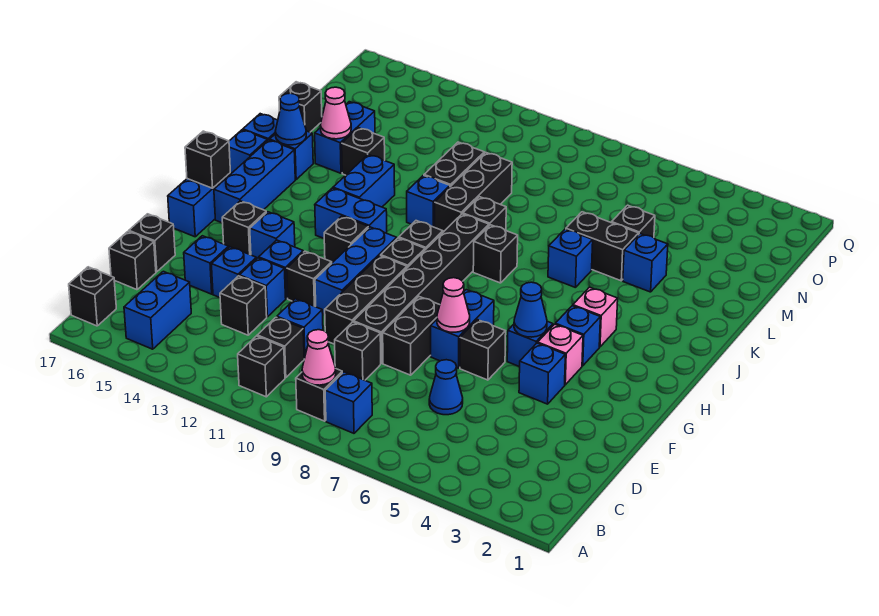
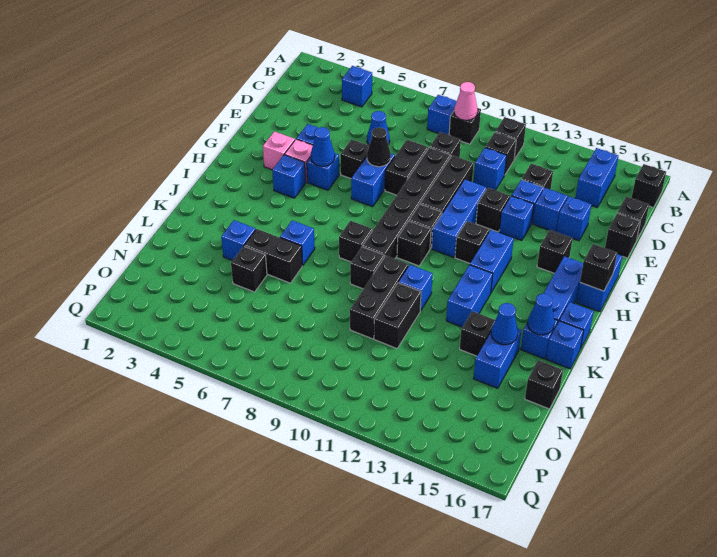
pink cone F7 level 2 -> black cone F7 level 2
blue brick G14 level 1 -> blue brick B4 level 1
pink brick I4 level 1 -> pink brick G3 level 1
blue brick I12:I13 level 1 -> blue brick H13:I13 level 1
pink cone L15 level 2 -> blue cone L15 level 2

